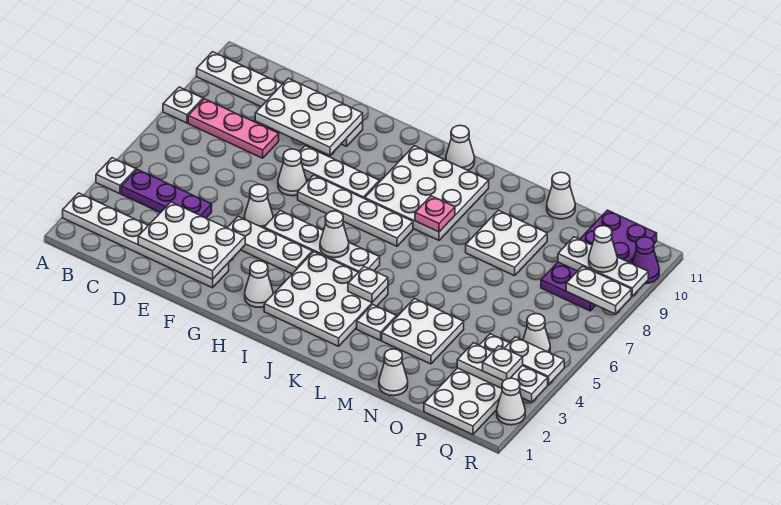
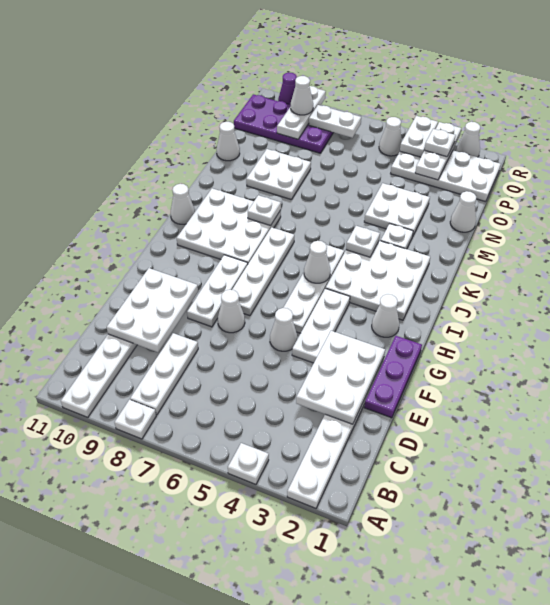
purple plate B4:D4 level 1 -> purple plate E1:G1 level 1
pink plate B8:D8 level 1 -> white plate B8:D8 level 1
pink plate K8 level 2 -> white plate K8 level 2
white plate Q8:R8 level 2 -> white plate Q7:Q8 level 2

